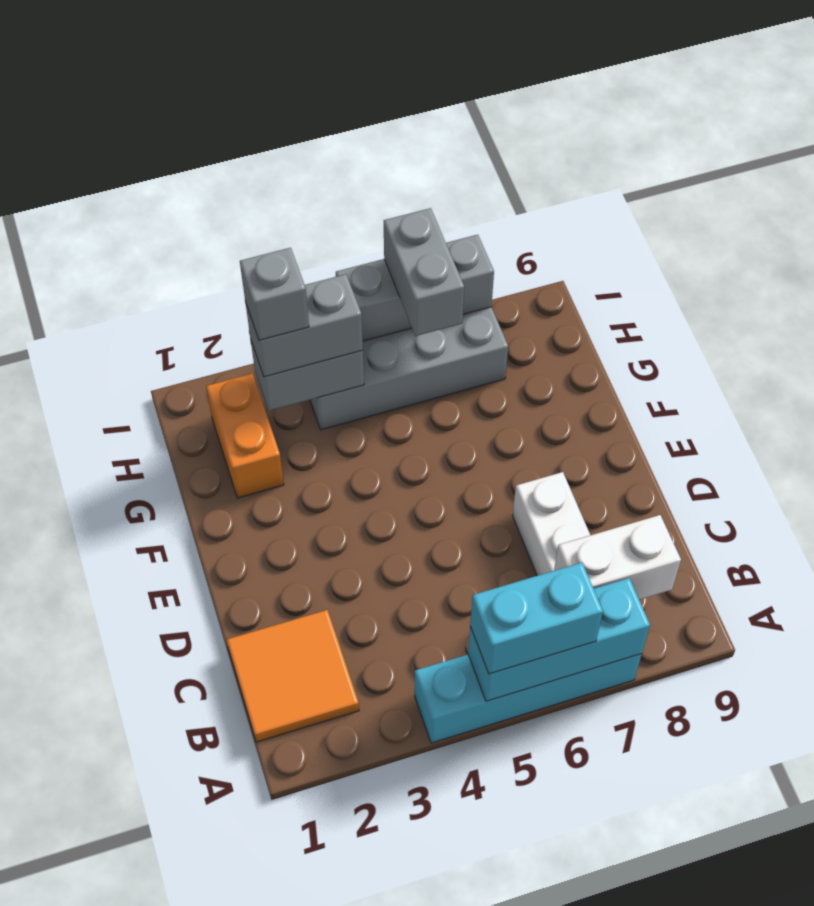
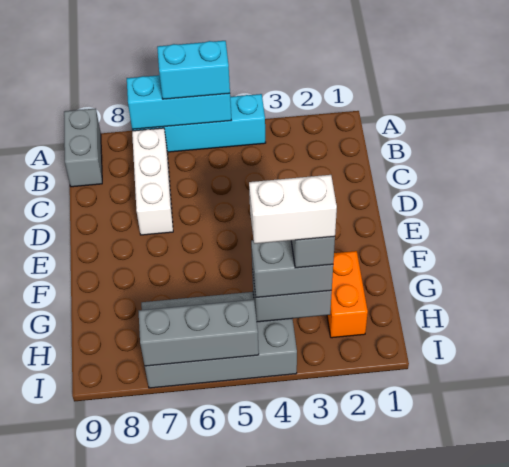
orange tile B1:C2 level 1 -> none
white brick B7:B8 level 2 -> white brick H3:H4 level 5
grey brick H6:I6 level 3 -> grey brick A9:B9 level 1

